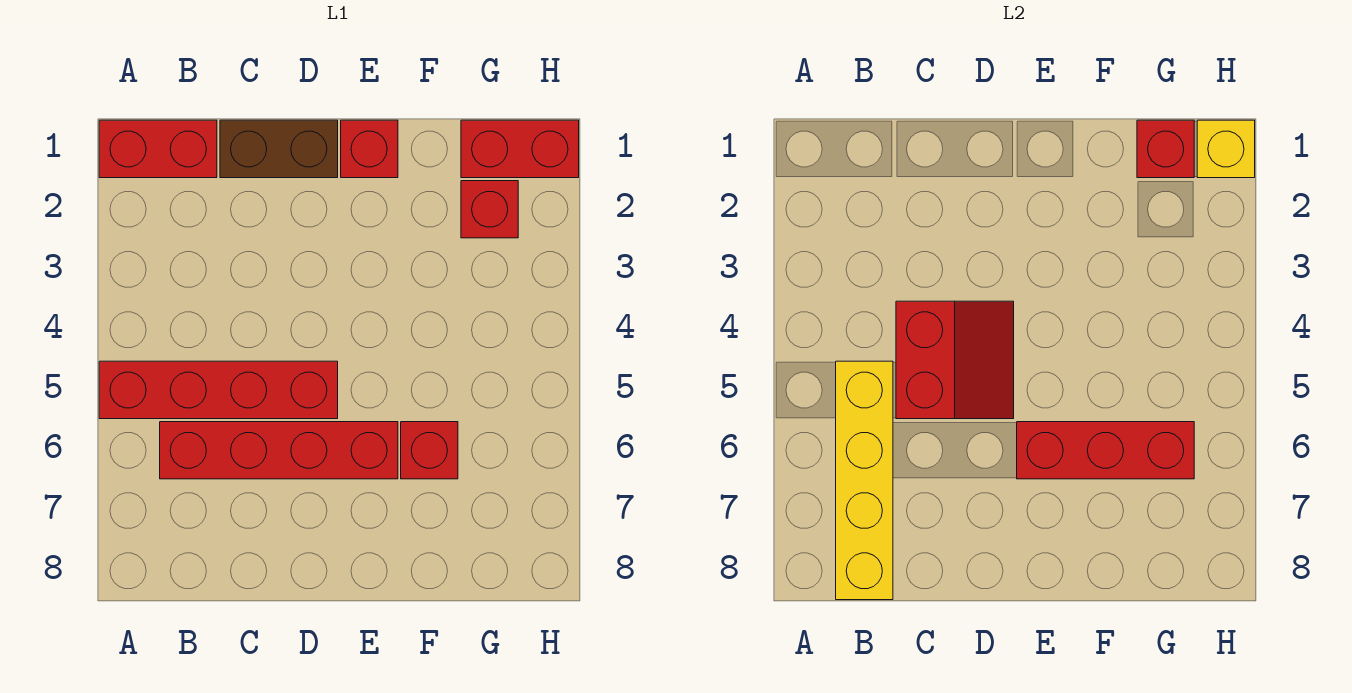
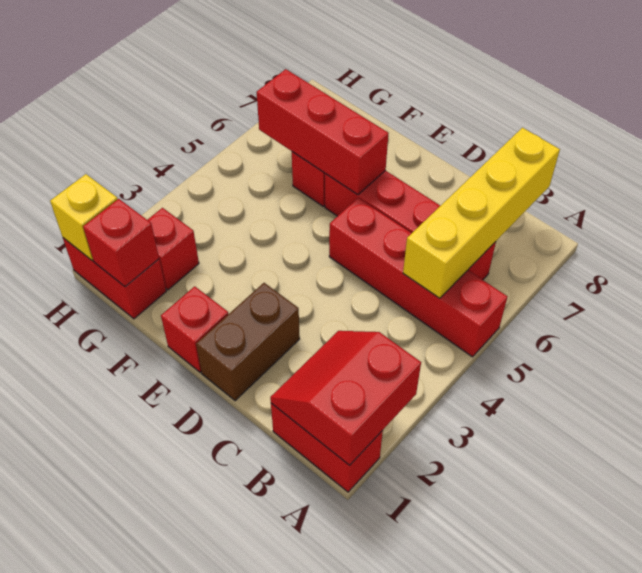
brown brick C1:D1 level 1 -> brown brick D1:D2 level 1
red slope C4:D5 level 2 top C -> red slope A1:B2 level 2 top A

